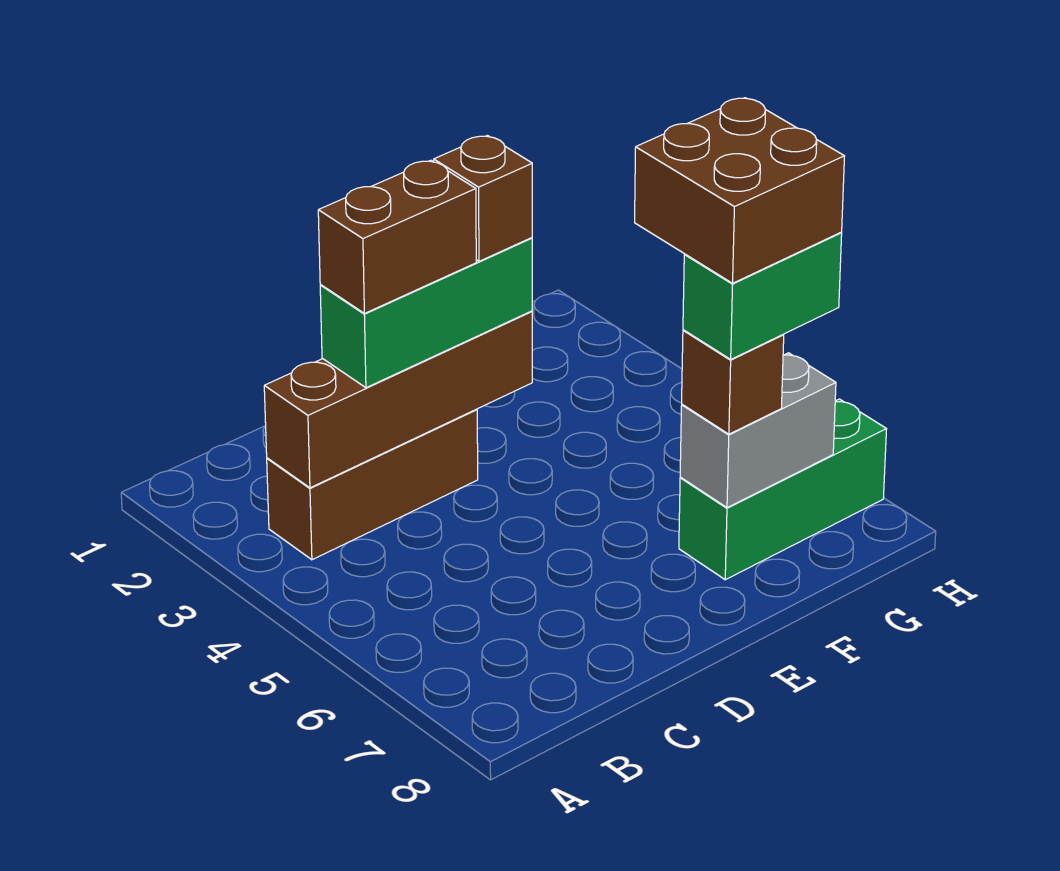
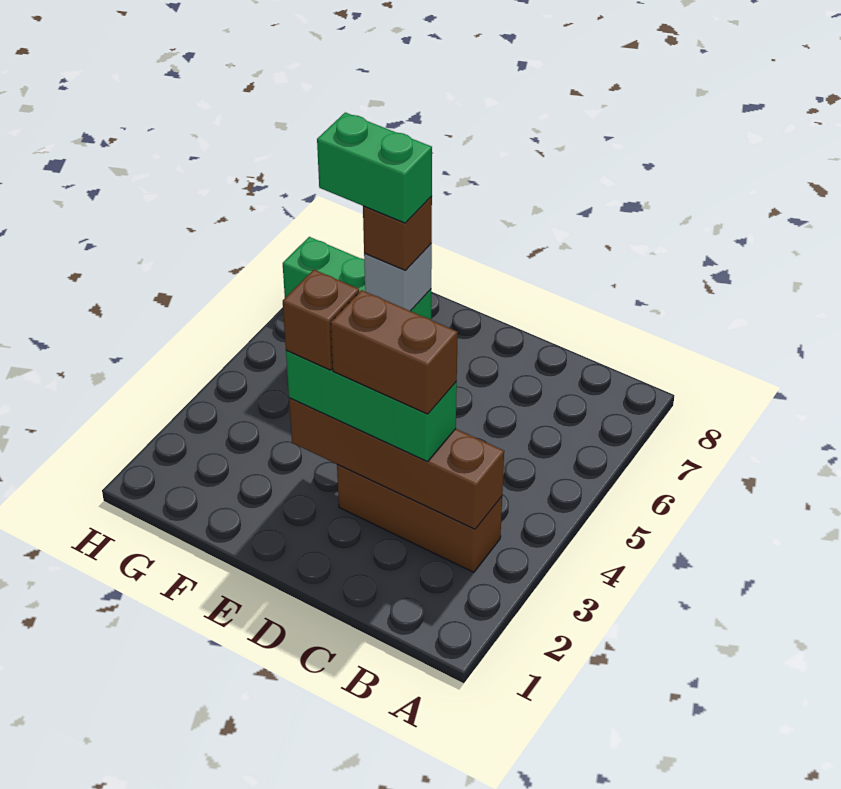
brown brick F6:G7 level 5 -> none
grey brick F7:G7 level 2 -> grey brick F7 level 2

